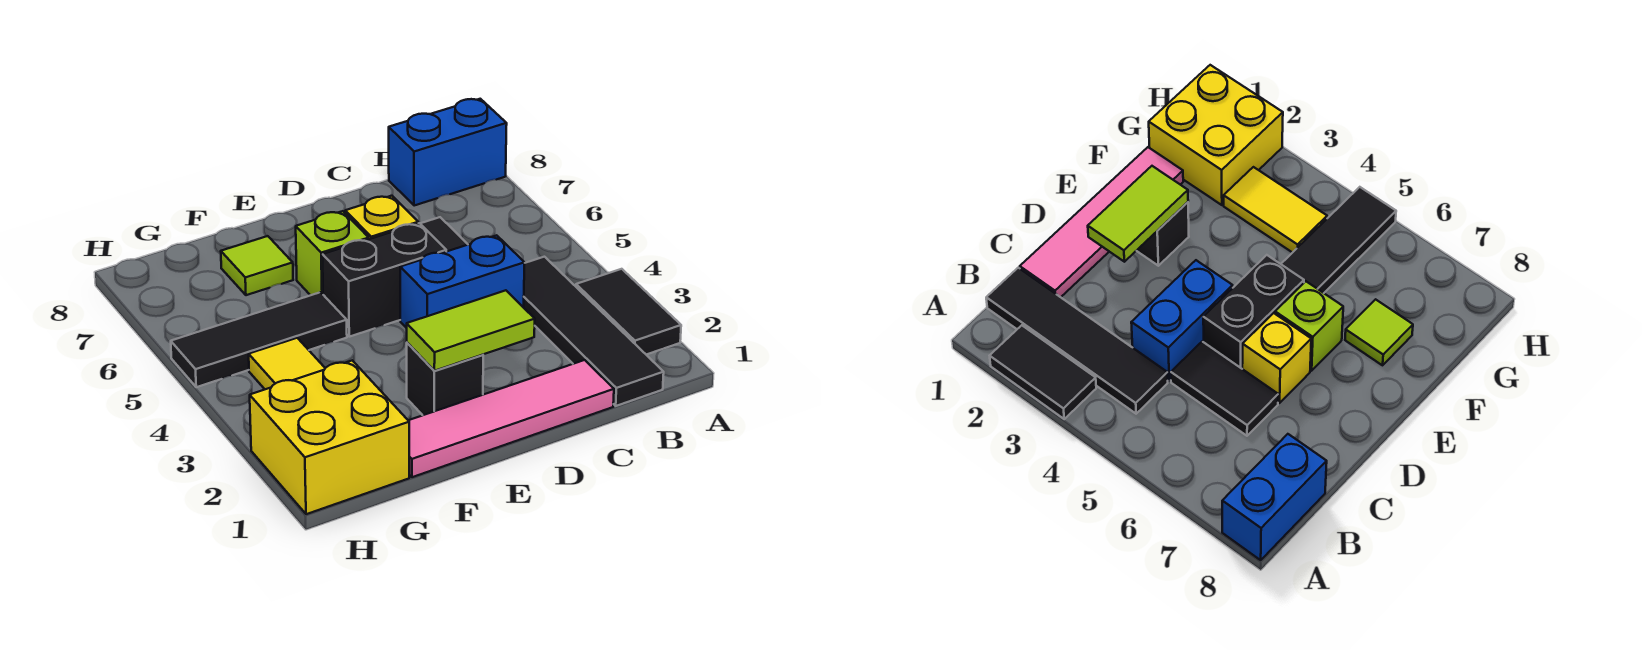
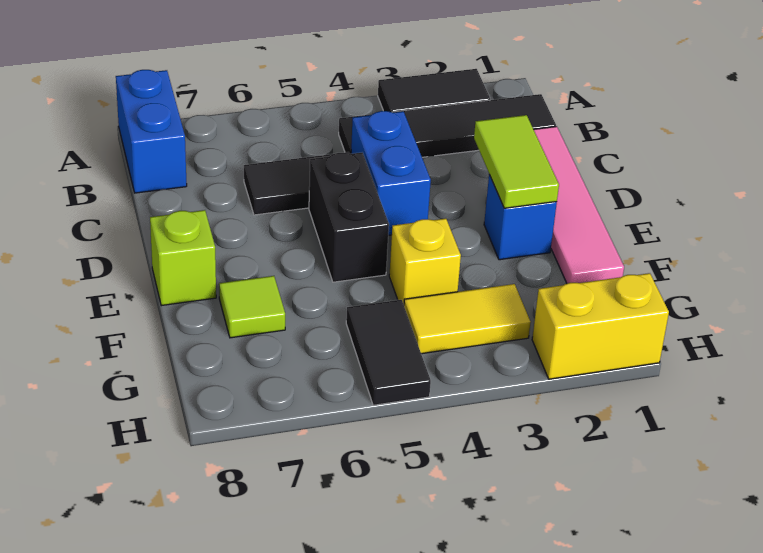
yellow brick D6 level 1 -> yellow brick F4 level 1
black brick E2 level 1 -> blue brick E2 level 1
lime brick E6 level 1 -> lime brick E8 level 1
black tile F5:H5 level 1 -> black tile G5:H5 level 1
yellow brick G1:H2 level 1 -> yellow brick H1:H2 level 1

